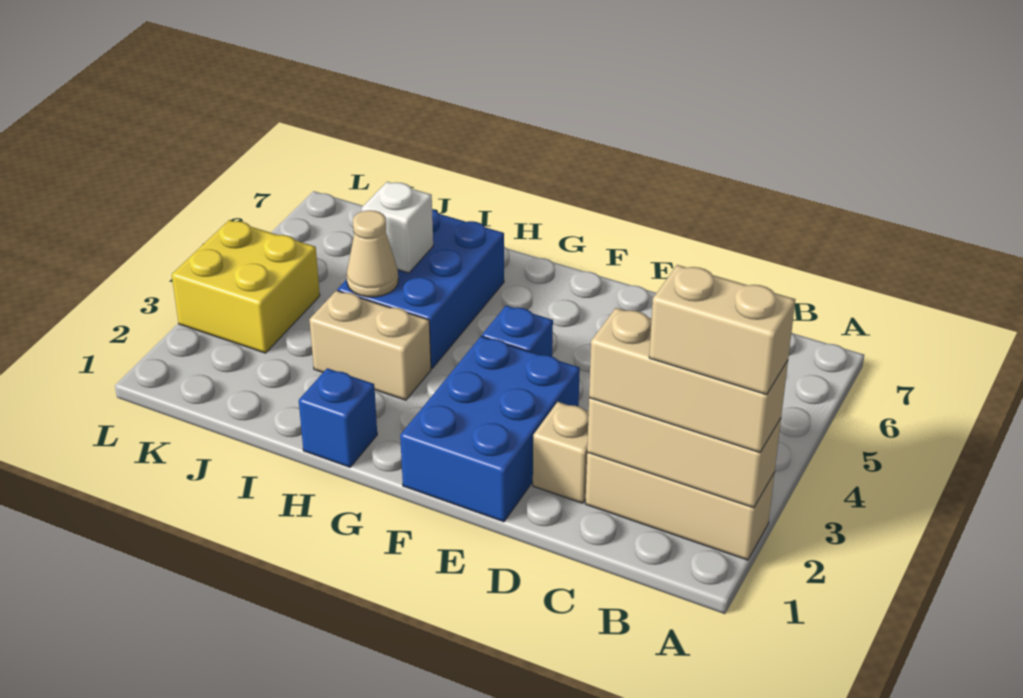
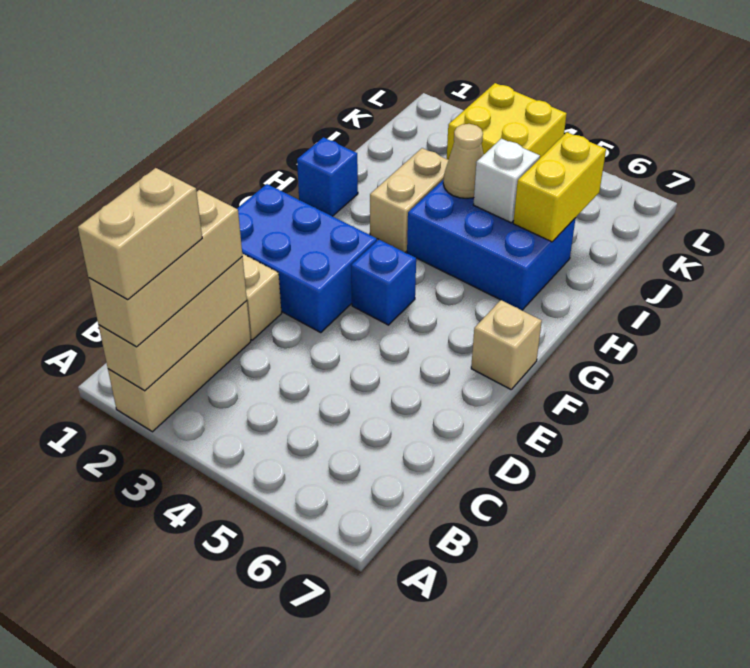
none -> tan brick F7 level 1
none -> yellow brick I6:J6 level 2

